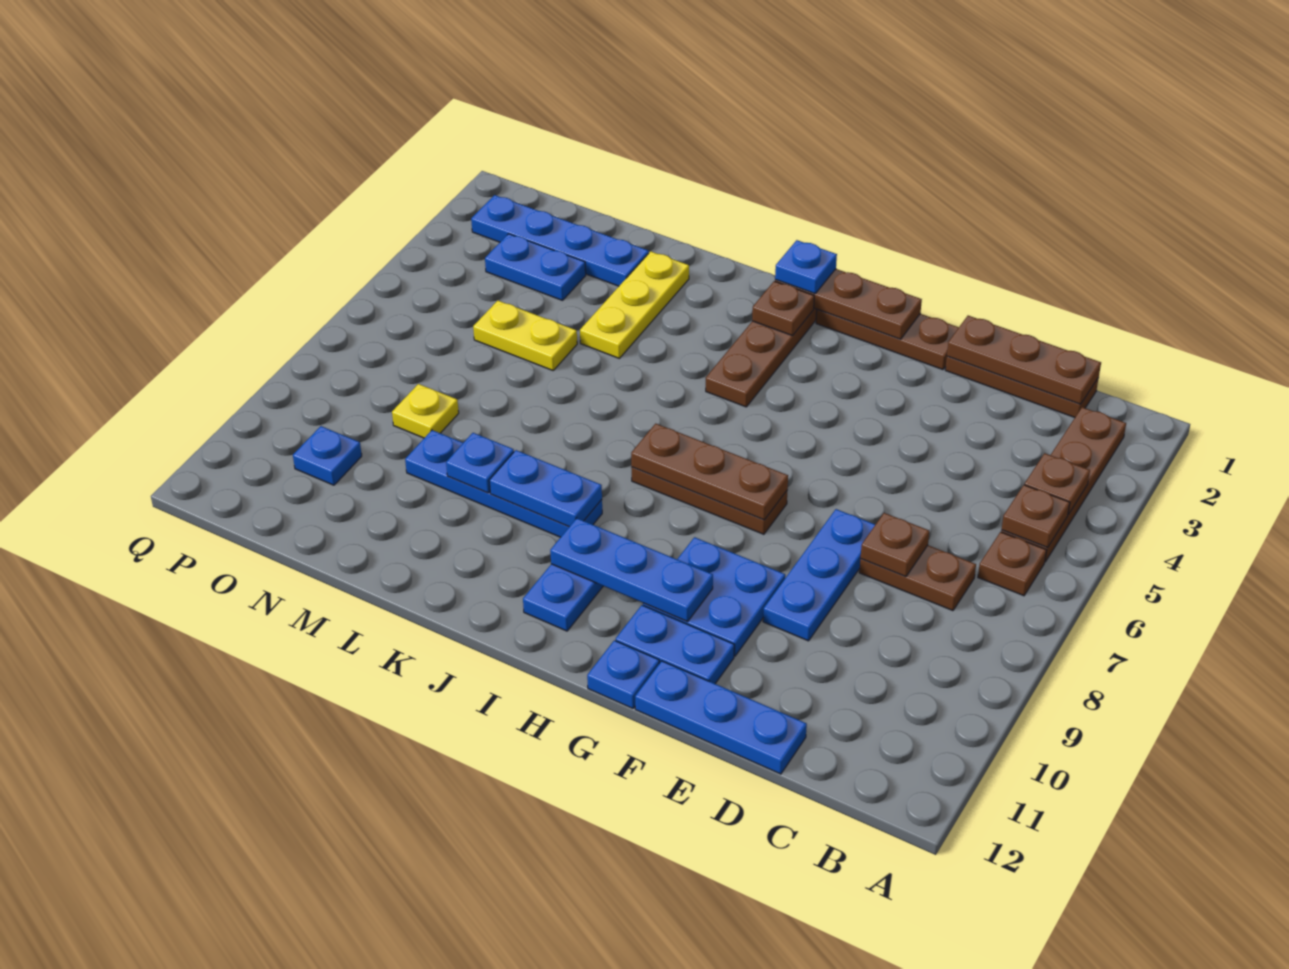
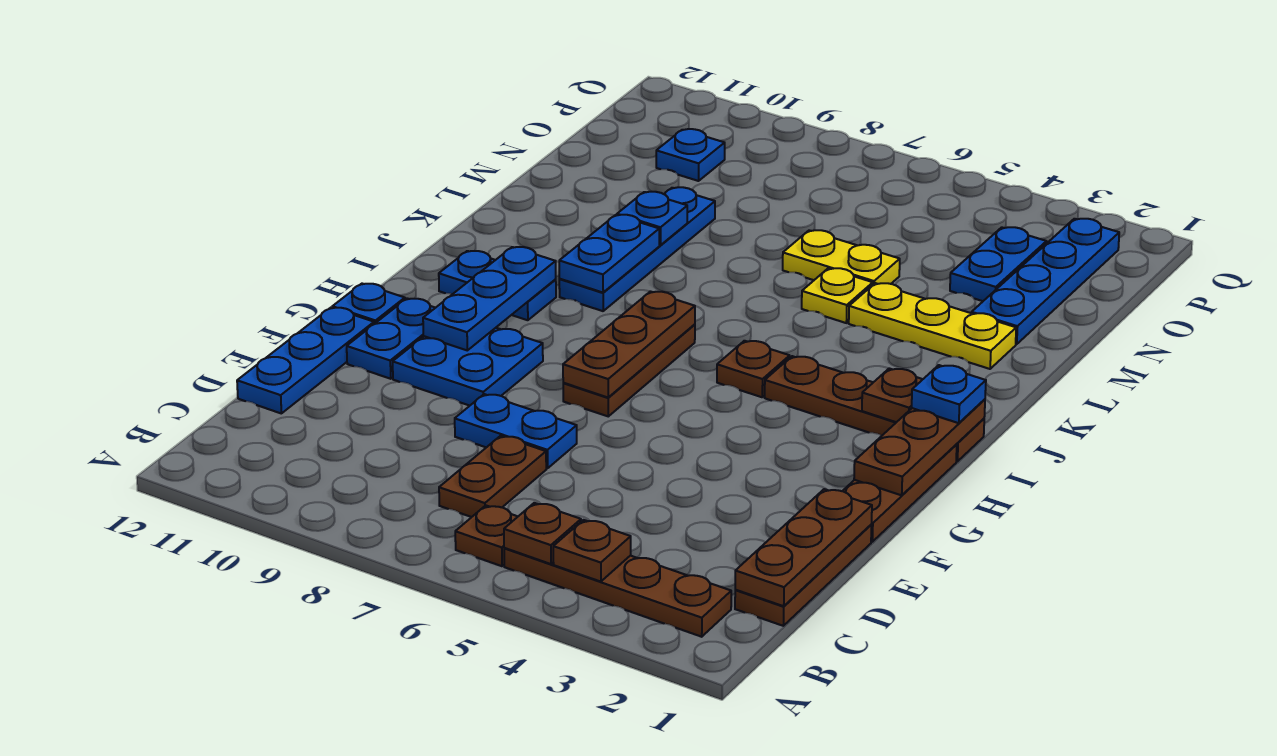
brown plate D7 level 2 -> brown plate I5 level 1
blue plate E7:E9 level 1 -> blue plate E7:E8 level 1
yellow plate M5:N5 level 1 -> yellow plate M5:M6 level 1
yellow plate N8 level 1 -> yellow plate L5 level 1

